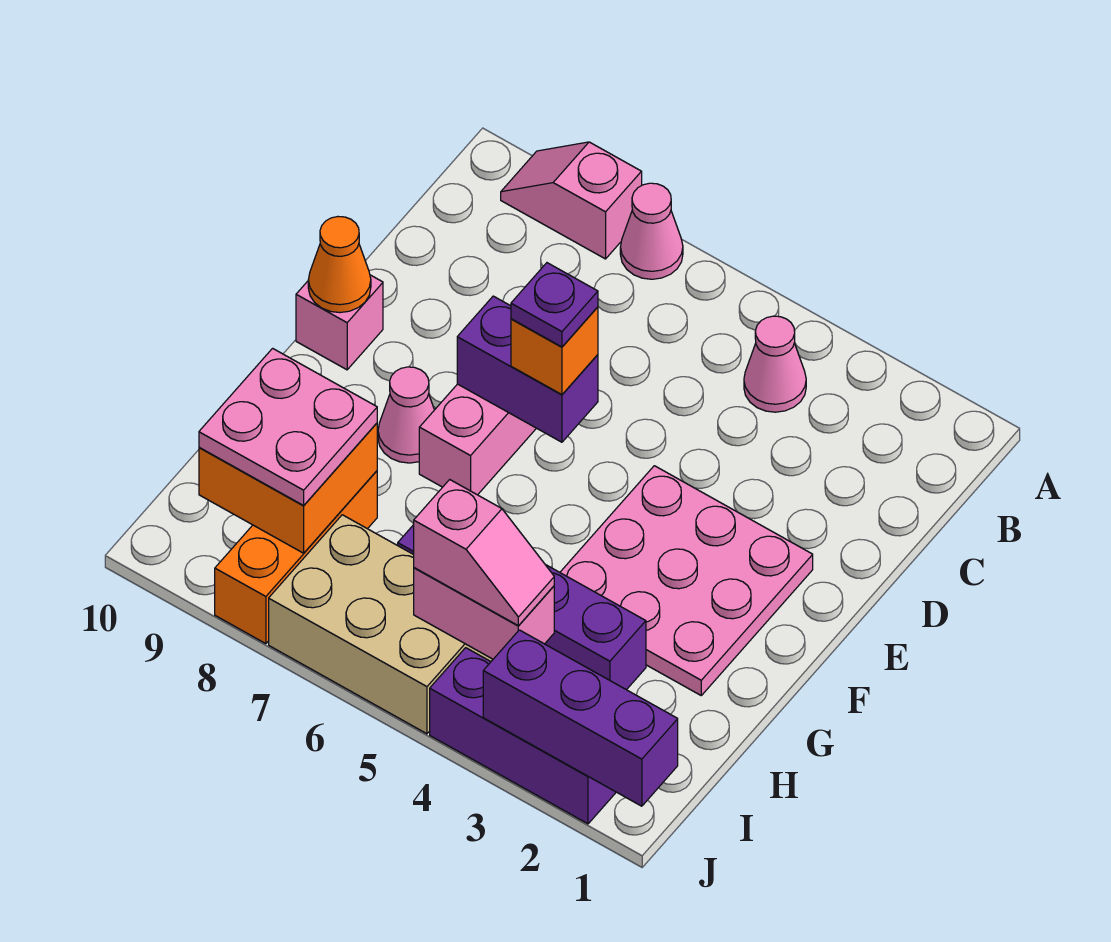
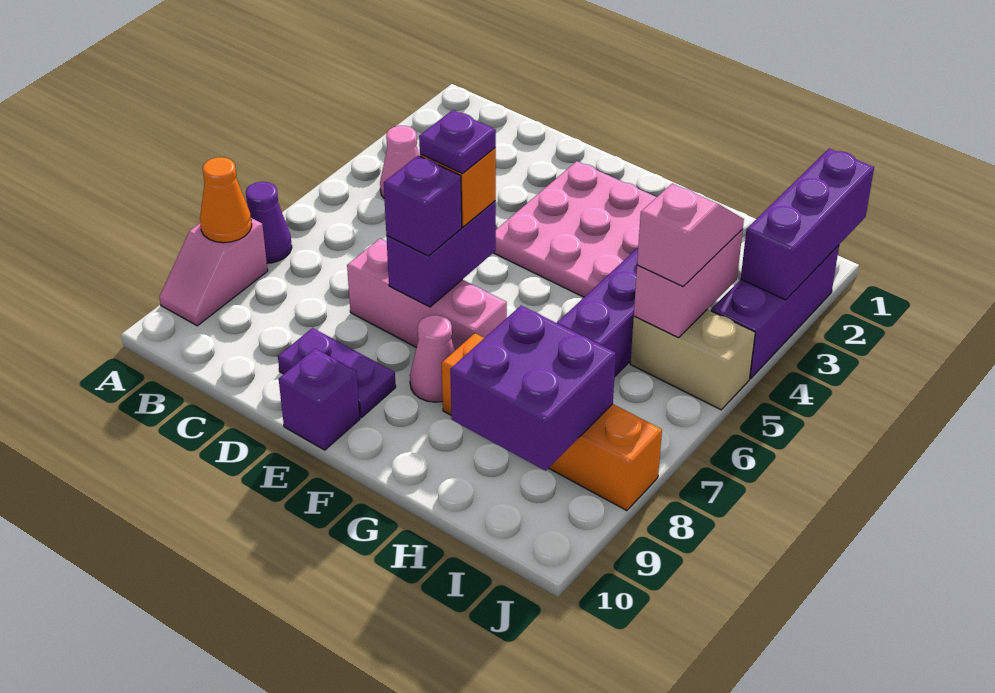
pink cone A7 level 1 -> purple cone A7 level 1
none -> purple plate D9:E9 level 1
none -> purple brick E7 level 3
pink brick E10 level 1 -> purple brick E10 level 1
orange cone E10 level 2 -> orange cone A8 level 2
orange brick H8:J8 level 1 -> orange brick G8:J8 level 1
orange brick H8:I9 level 2 -> purple brick H8:I9 level 2
pink plate H8:I9 level 3 -> none
tan brick I5:J7 level 1 -> tan brick I5:J5 level 1

